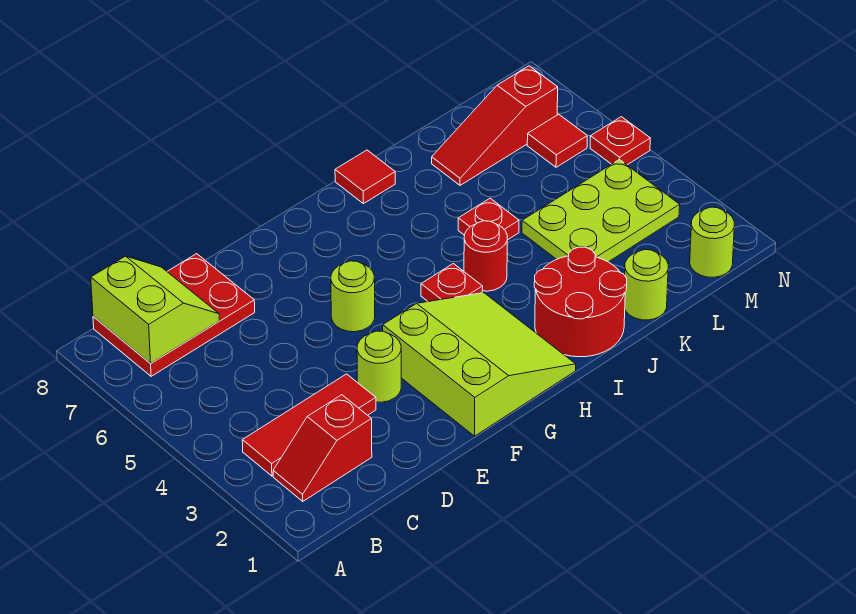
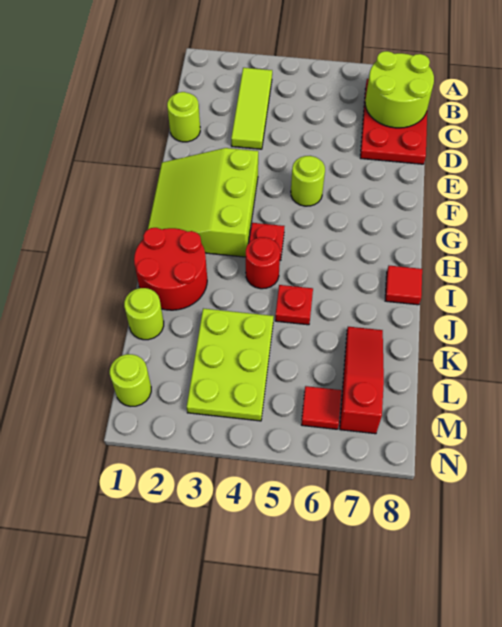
red slope B2:C2 level 1 top C -> none
red tile B3:D3 level 1 -> lime tile B3:D3 level 1
lime slope B7:C8 level 2 top B -> lime round brick B7:C8 level 2
lime round brick E3 level 1 -> lime round brick D1 level 1
lime slope F1:H3 level 1 top F -> lime slope F1:H3 level 1 top 3
red plate N5 level 1 -> none

